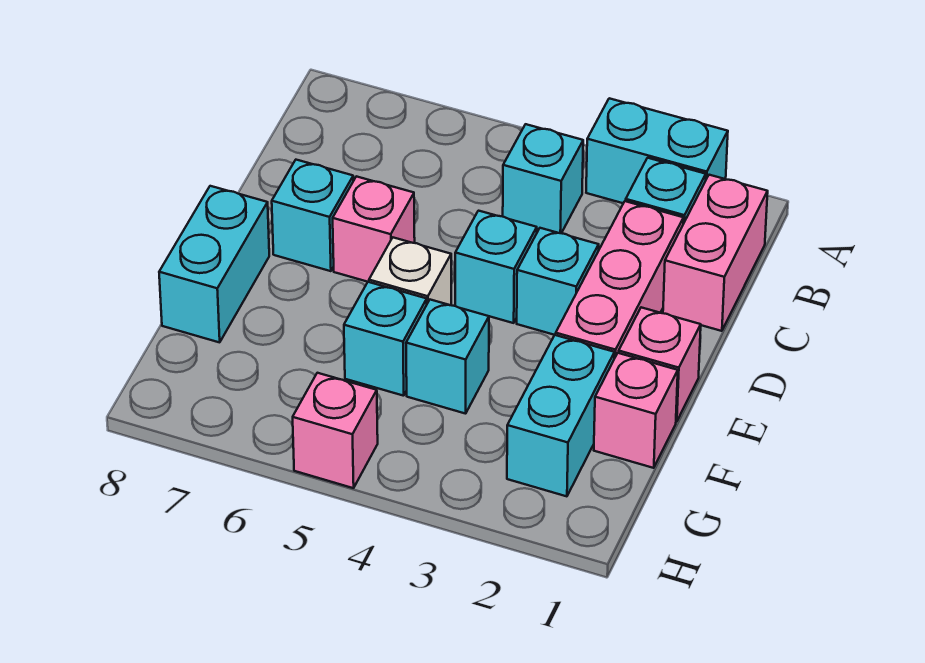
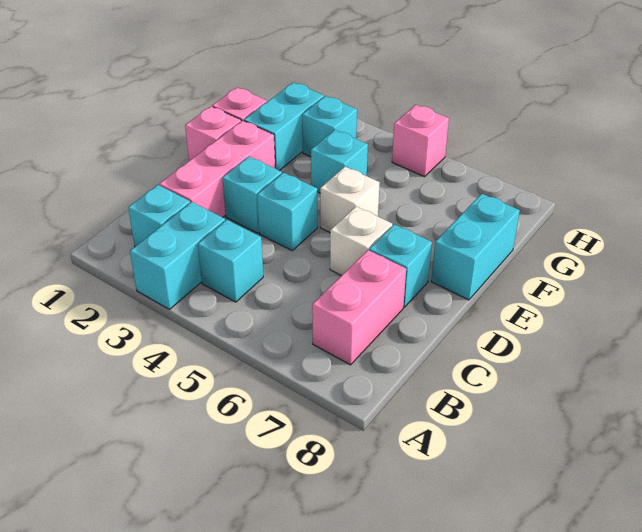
cyan brick A2:A3 level 1 -> cyan brick A3:B3 level 1
pink brick B1:C1 level 1 -> pink brick B7:C7 level 1
pink brick D6 level 1 -> white brick D6 level 1
cyan brick F5 level 1 -> cyan brick G3 level 1

